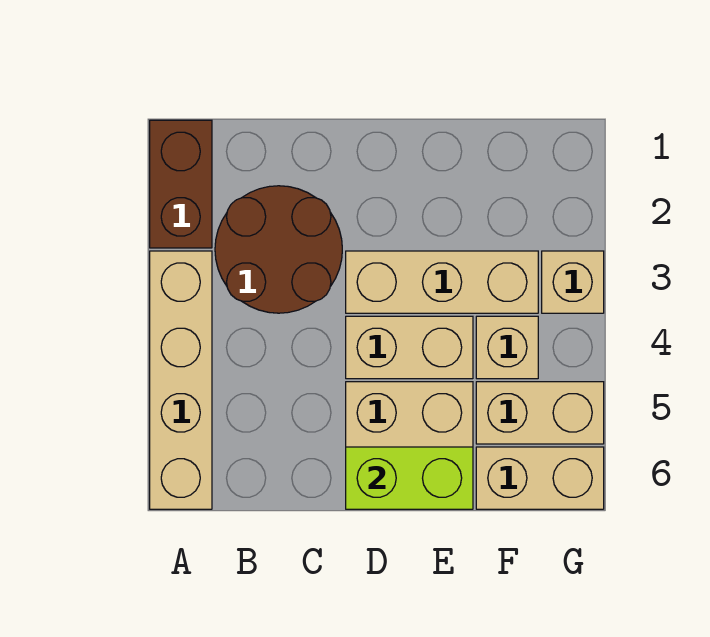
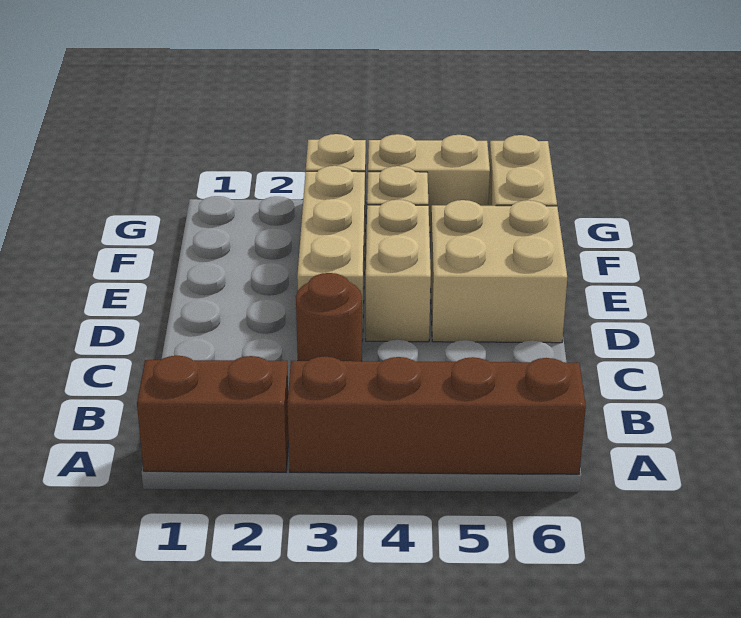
tan brick A3:A6 level 1 -> brown brick A3:A6 level 1
brown round brick B2:C3 level 1 -> brown round brick C3 level 1
lime brick D6:E6 level 2 -> none
tan brick F5:G5 level 1 -> tan brick G4:G5 level 1

